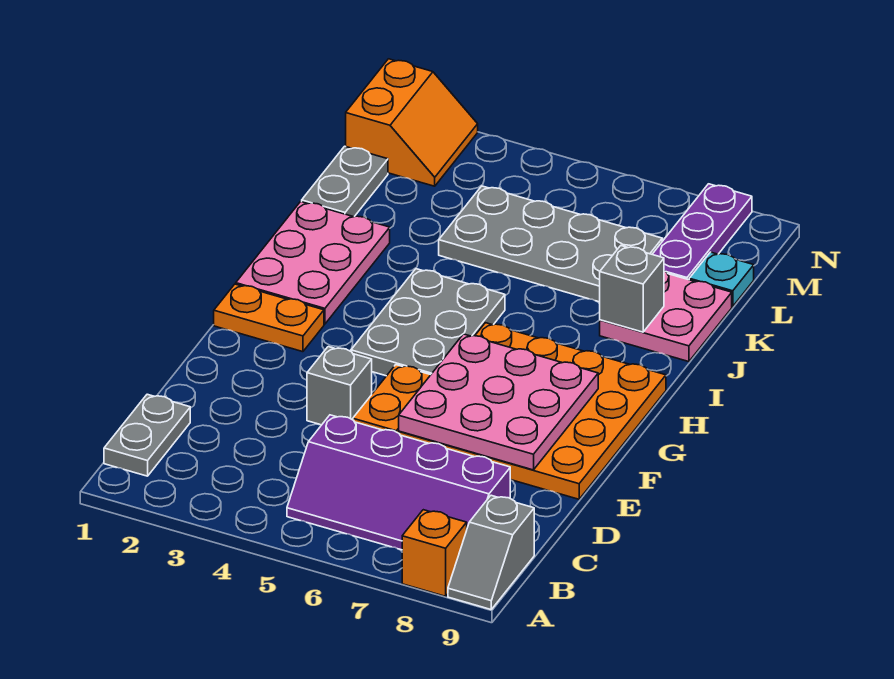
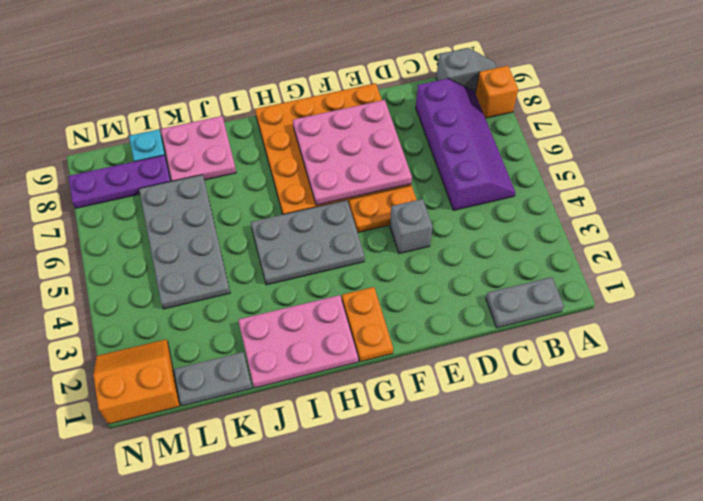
grey brick J8 level 2 -> none

